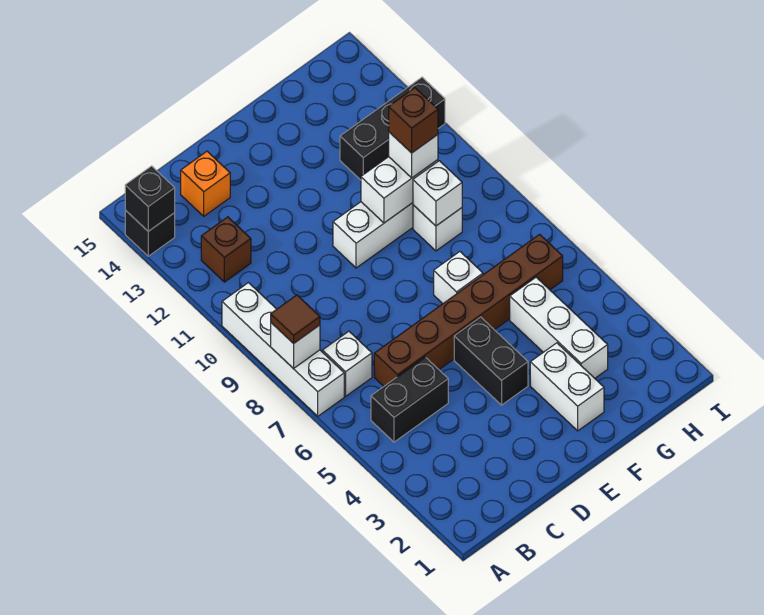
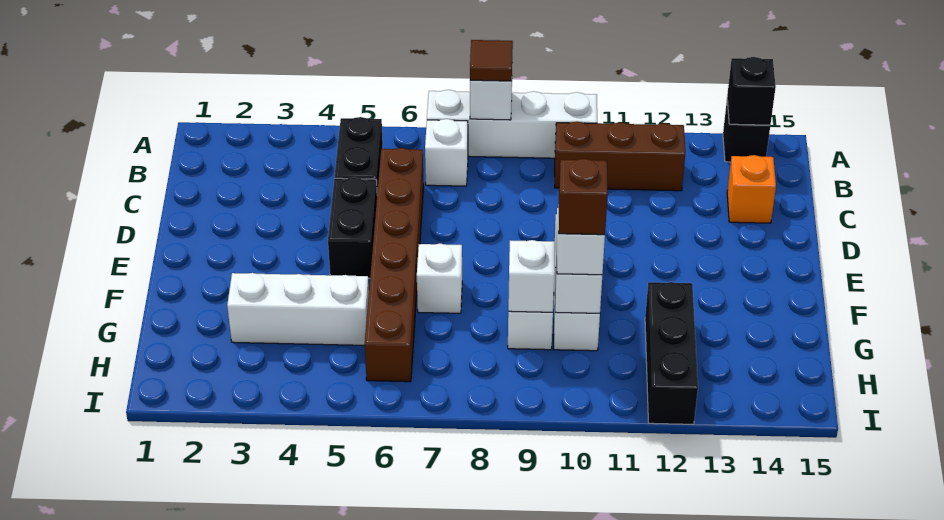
brown brick B12 level 1 -> brown brick B10:B12 level 1
black brick E4:E5 level 1 -> black brick D5:E5 level 1
white brick F2:F3 level 1 -> none

